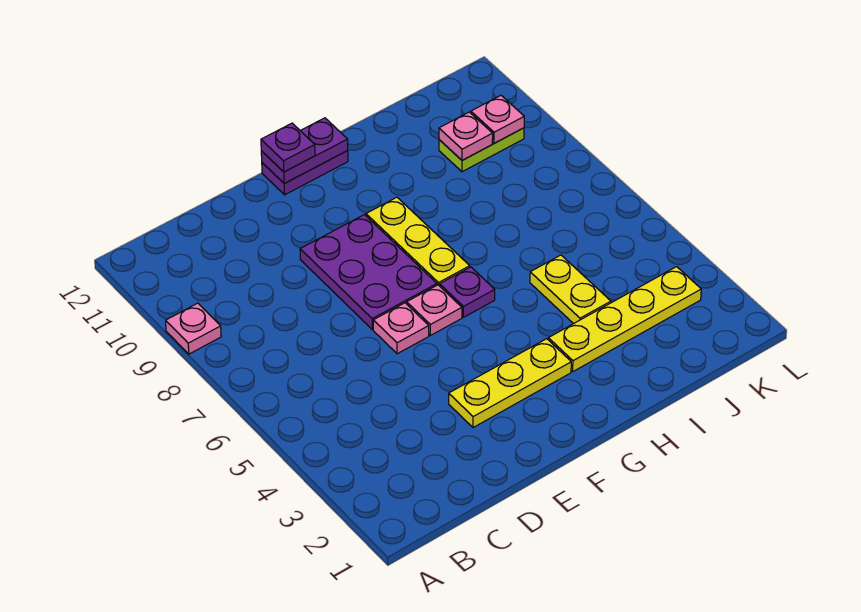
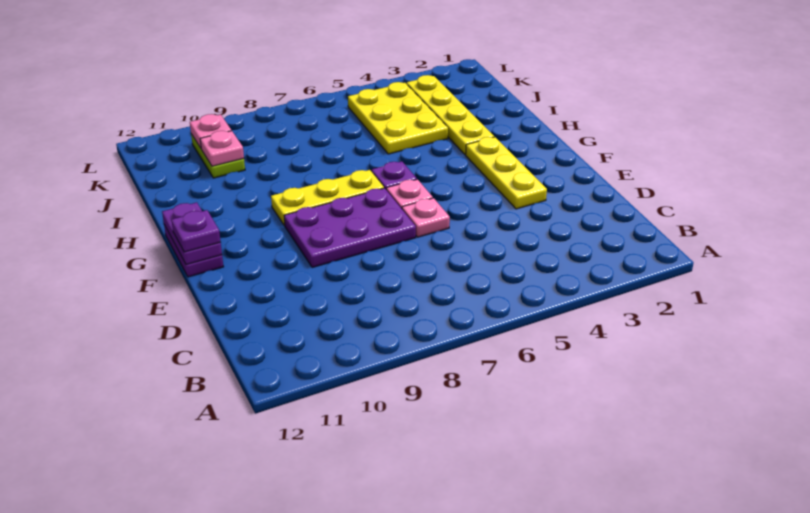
pink plate A9 level 1 -> none
yellow plate I4:I5 level 1 -> yellow plate I4:K5 level 1

